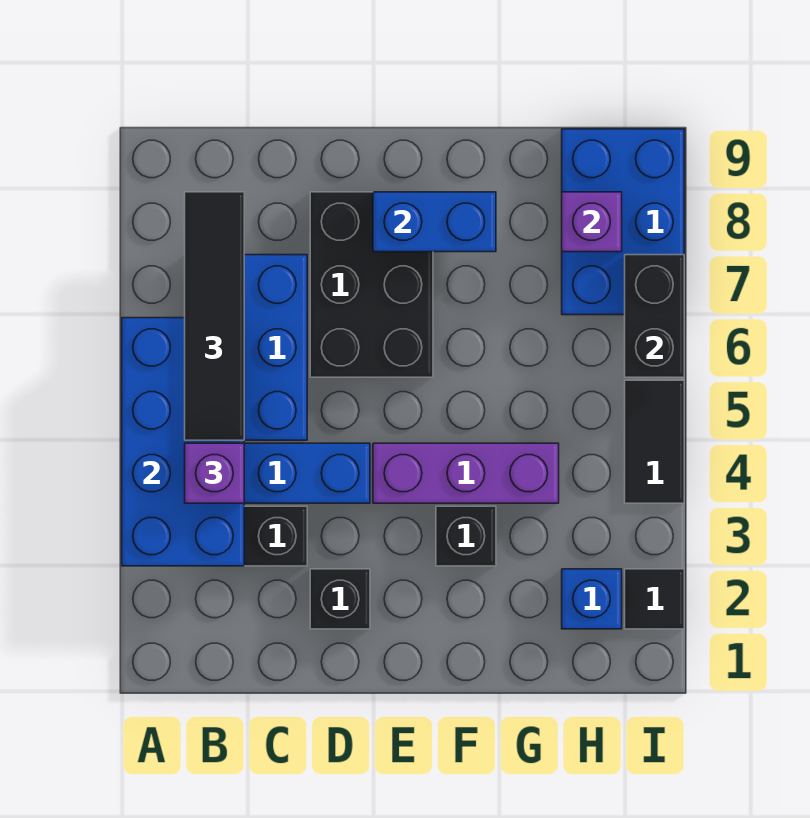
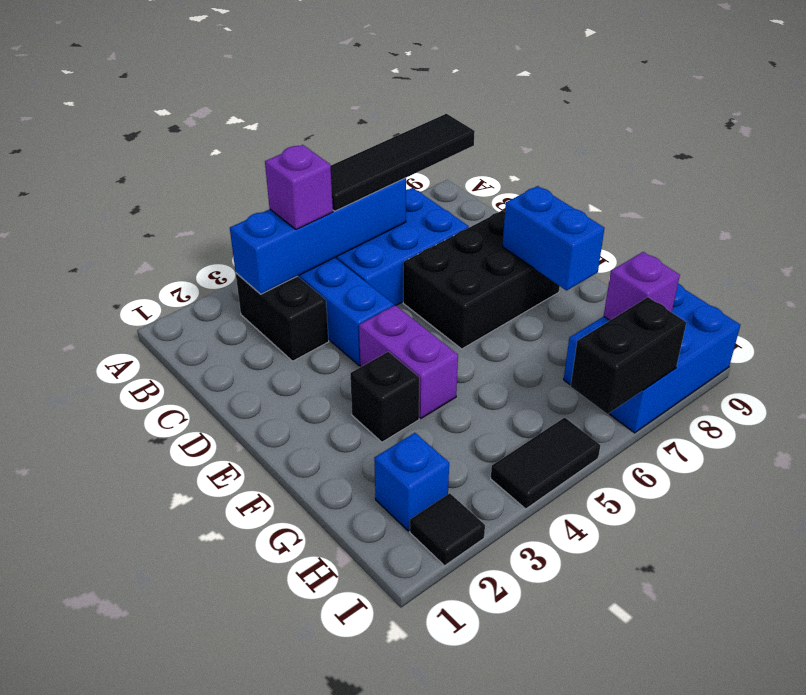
blue brick A3:B6 level 2 -> blue brick B3:B6 level 2
black brick D2 level 1 -> none
purple brick E4:G4 level 1 -> purple brick E4:F4 level 1

